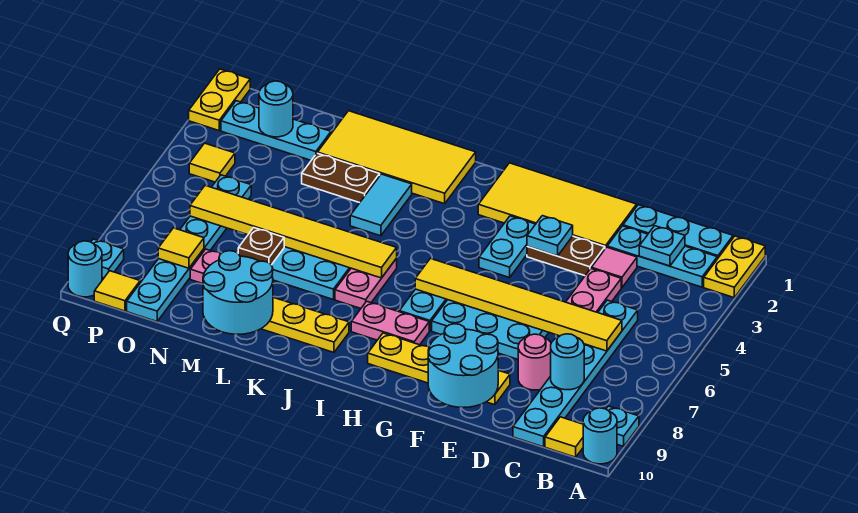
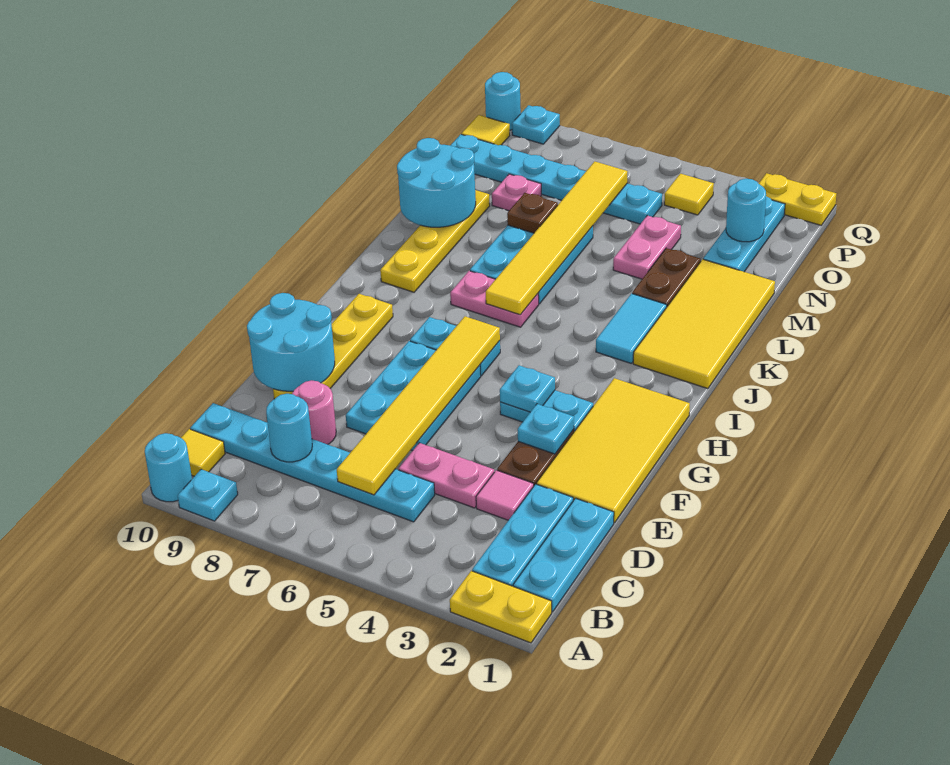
cyan plate C2 level 2 -> cyan plate G4 level 2
pink plate H8:I8 level 1 -> pink plate M4:N4 level 1
cyan tile K3:K4 level 1 -> cyan tile J3:K3 level 1
yellow tile O8 level 2 -> none

